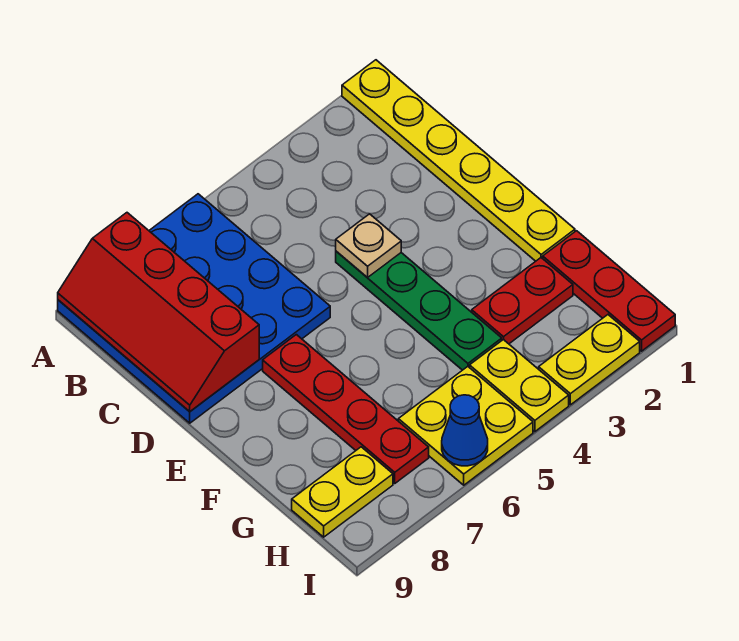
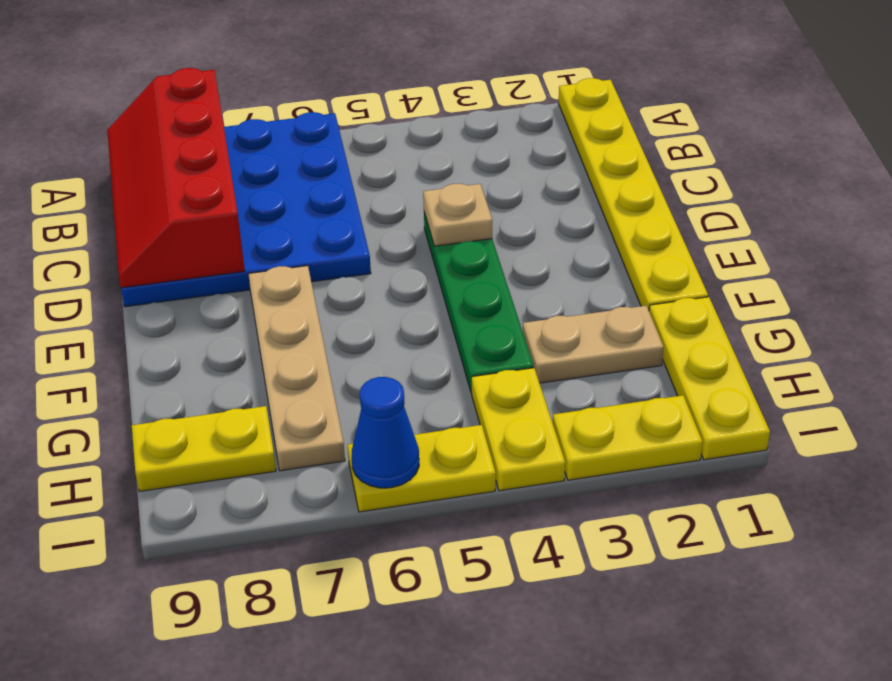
red plate E7:H7 level 1 -> tan plate E7:H7 level 1
red plate G1:I1 level 1 -> yellow plate G1:I1 level 1
red plate G2:G3 level 1 -> tan plate G2:G3 level 1
yellow plate H5:I6 level 1 -> yellow plate I5:I6 level 1

